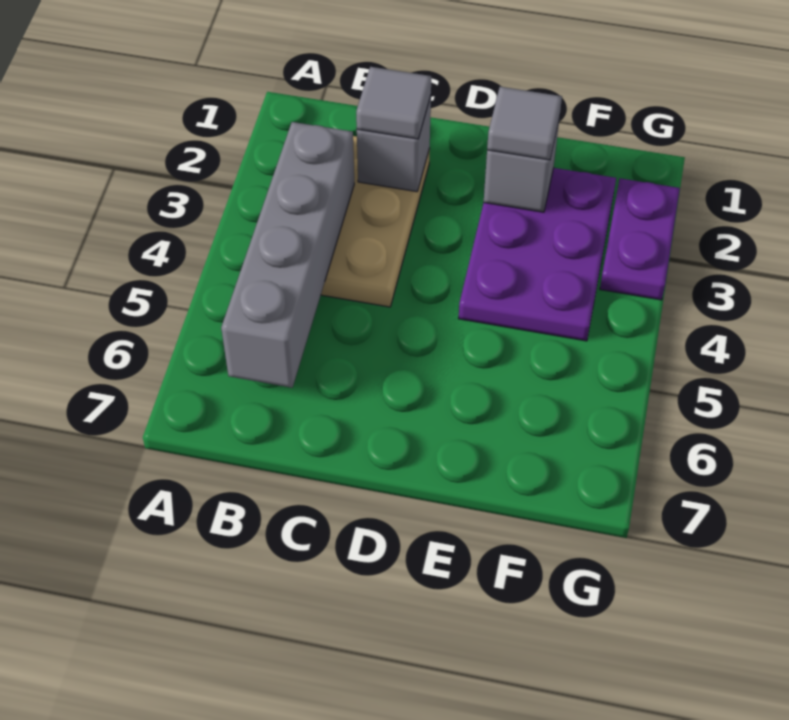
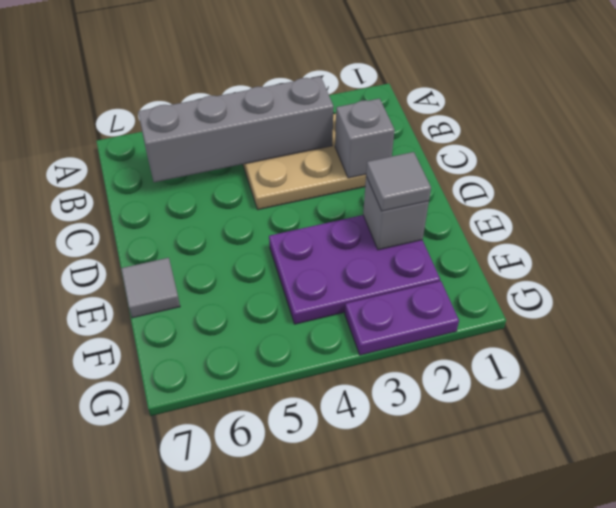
grey tile C2 level 3 -> grey tile E7 level 1

